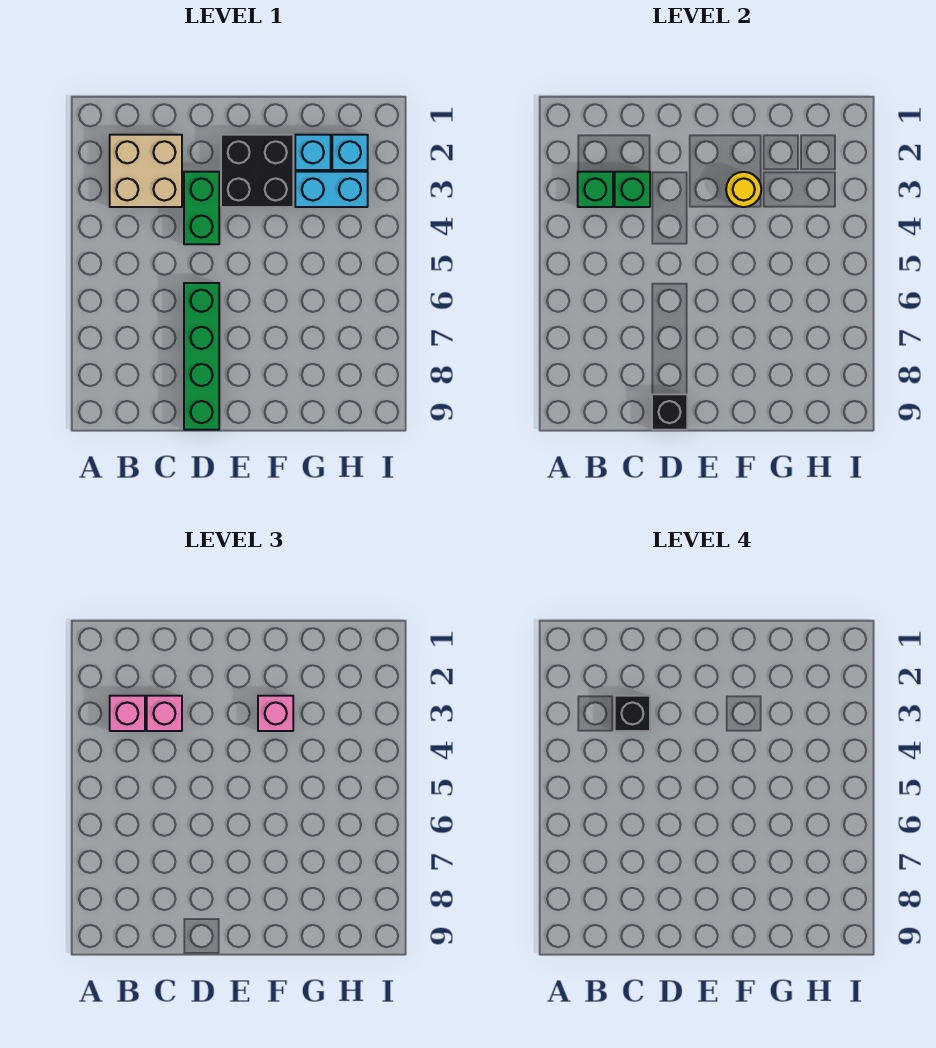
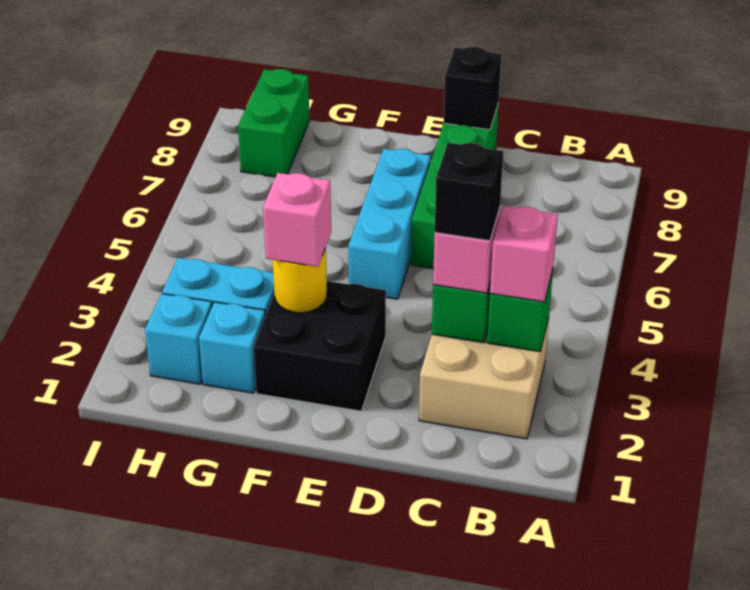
green brick D3:D4 level 1 -> green brick H8:H9 level 1
none -> cyan brick E5:E7 level 1

